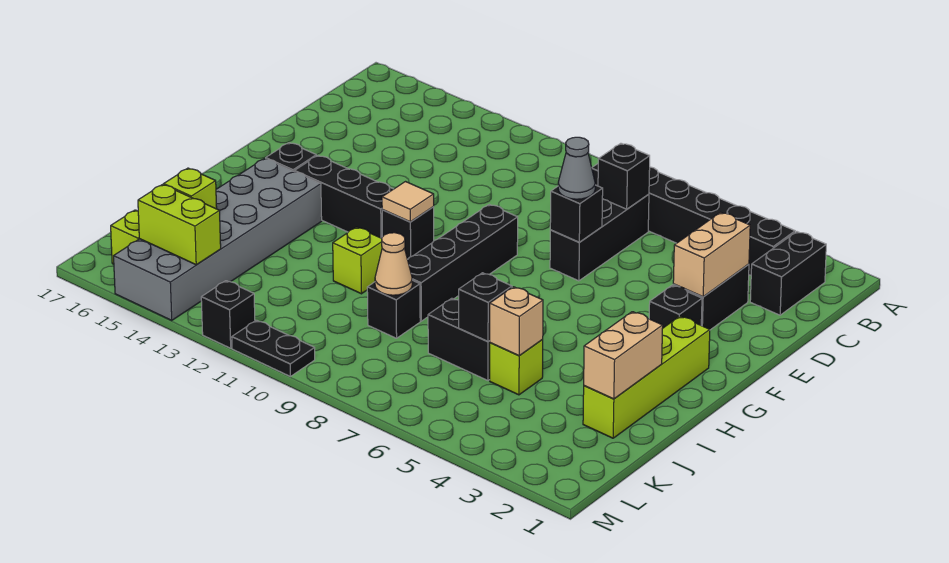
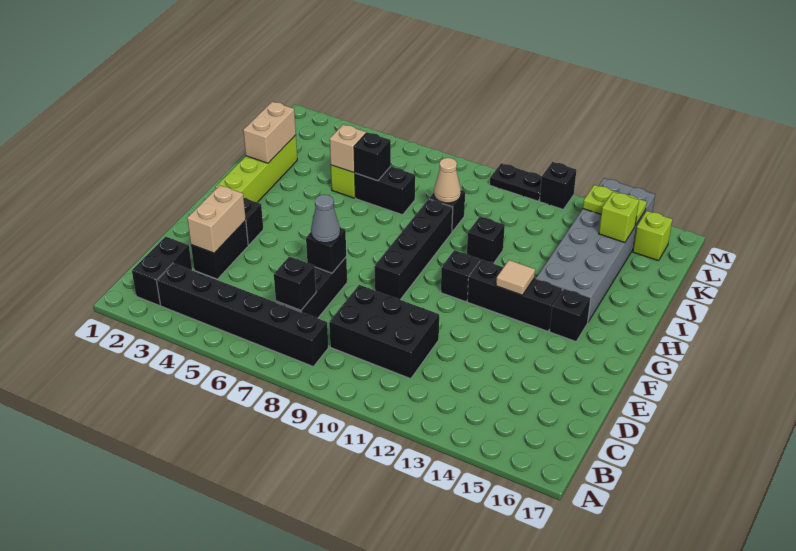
none -> black brick C9:D11 level 1
tan tile G11 level 2 -> tan tile G13 level 2
lime brick I11 level 1 -> black brick I11 level 1
lime brick L14:L15 level 2 -> lime plate L14:L15 level 2

